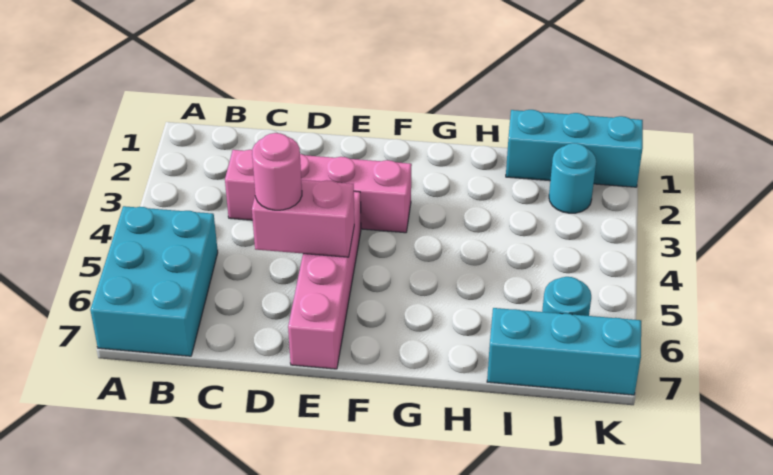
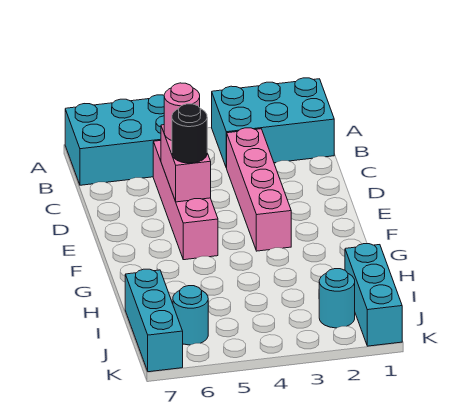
none -> cyan brick A1:B3 level 1
pink brick E4:E7 level 1 -> pink brick C5:F5 level 1
none -> black round brick E5 level 3

